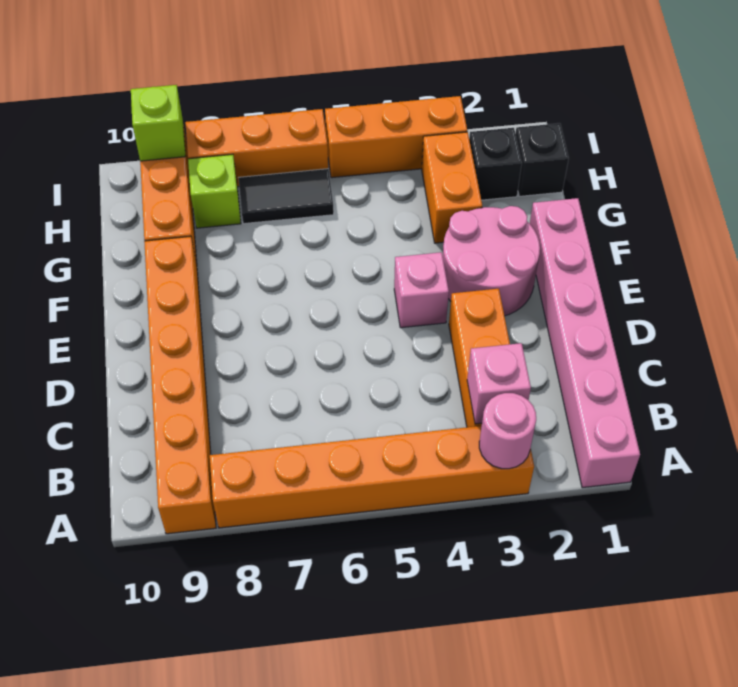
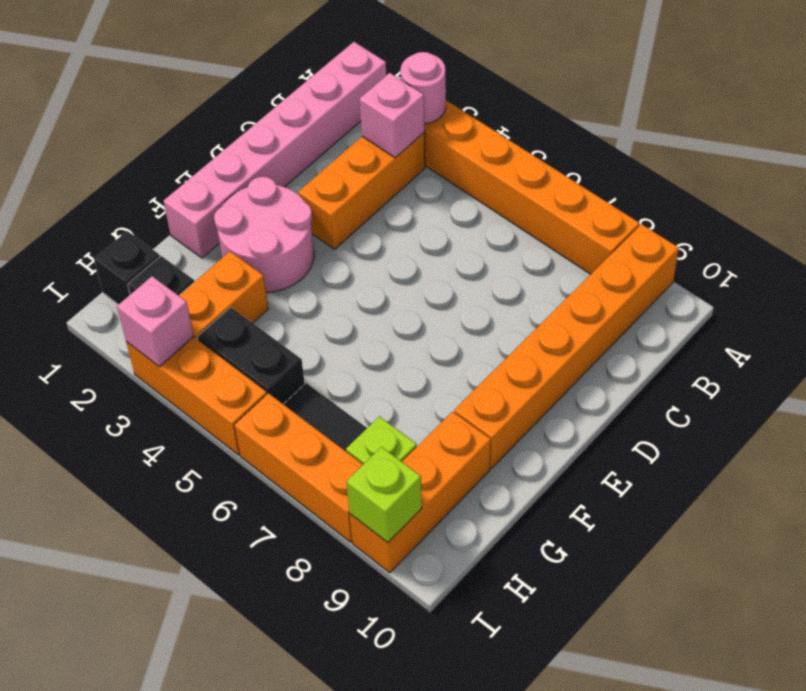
pink brick E4 level 1 -> pink brick I3 level 2
none -> black brick H4:H5 level 1

